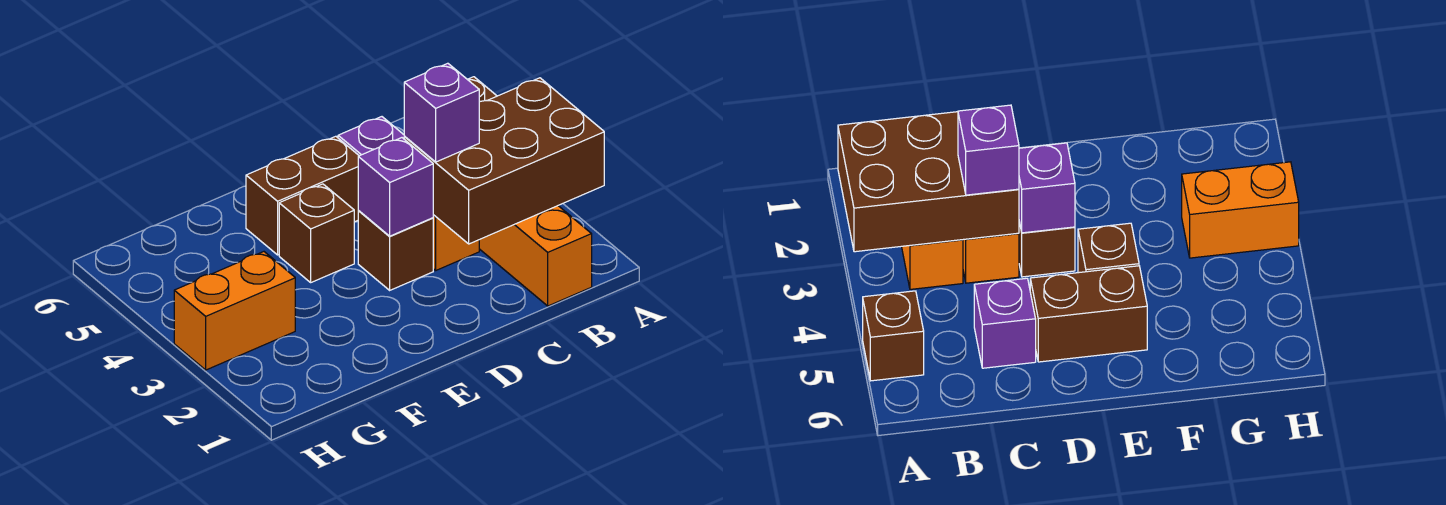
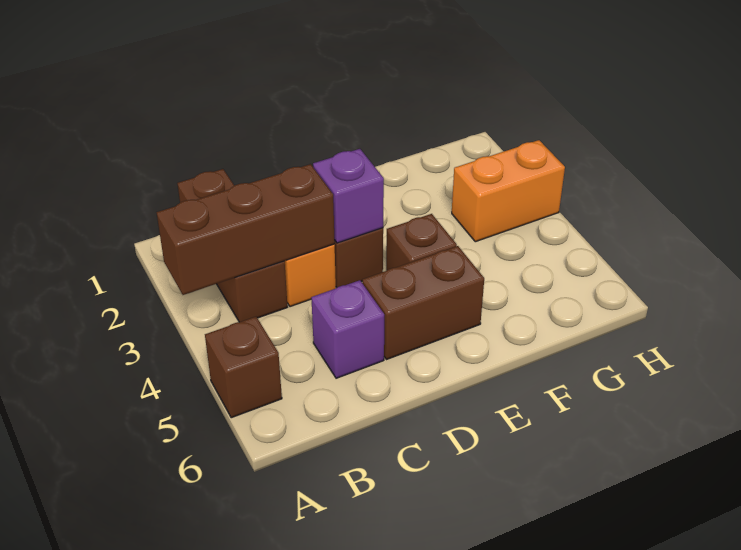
brown brick A2:C3 level 2 -> brown brick A3:C3 level 2
orange brick B1:B3 level 1 -> brown brick B1:B3 level 1
purple brick C3 level 3 -> none

